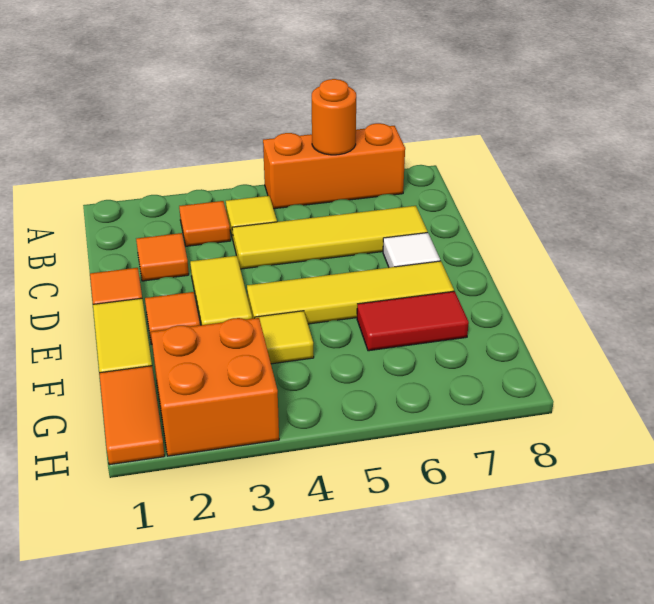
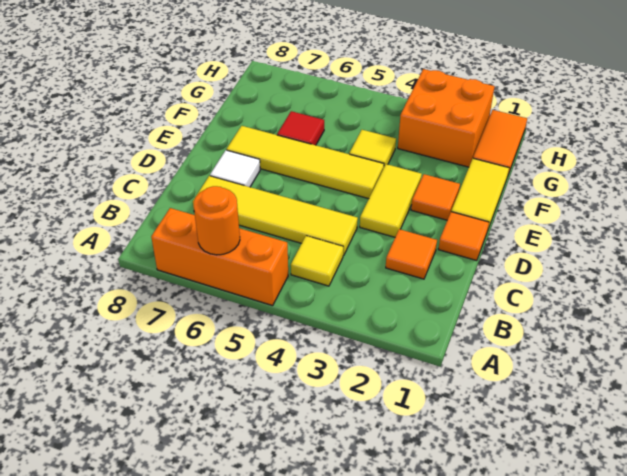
orange tile B3 level 1 -> none
red tile F6:F7 level 1 -> red tile F6 level 1

